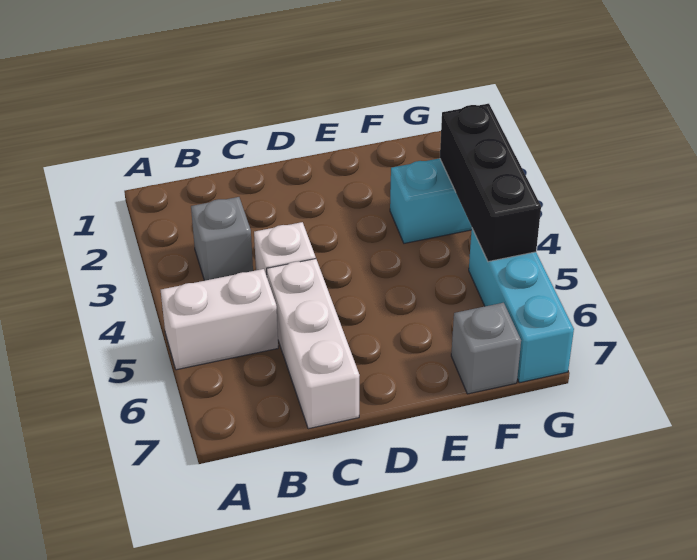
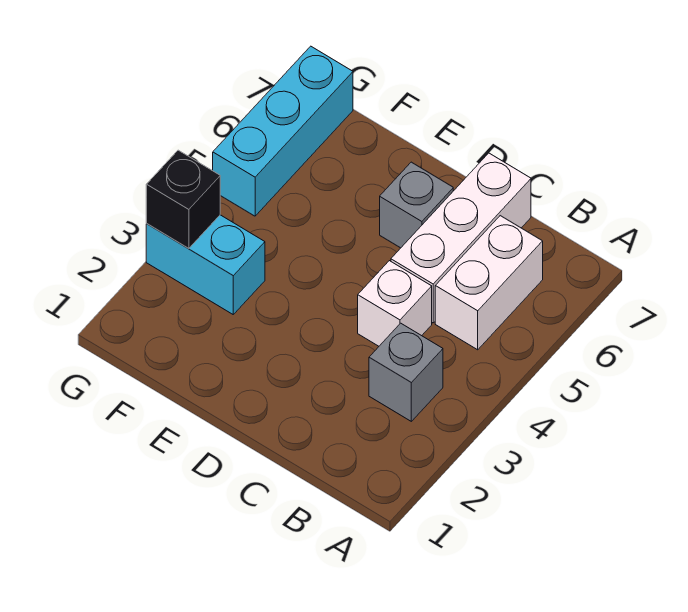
white brick A5:B5 level 1 -> white brick B5:B6 level 1
grey brick F7 level 1 -> grey brick D6 level 1
black brick G3:G5 level 2 -> black brick G3 level 2

